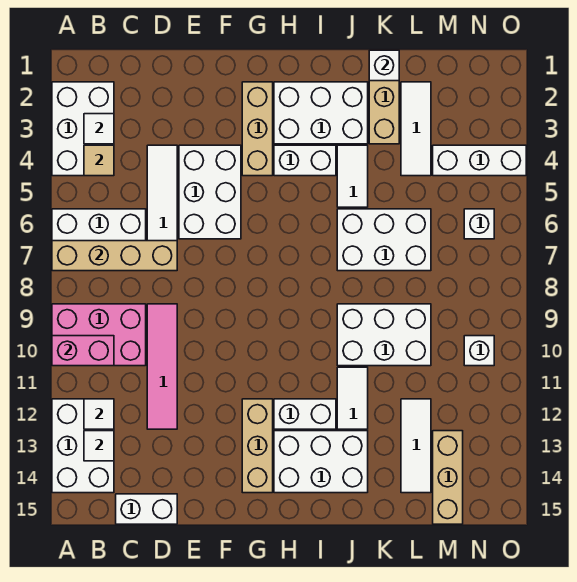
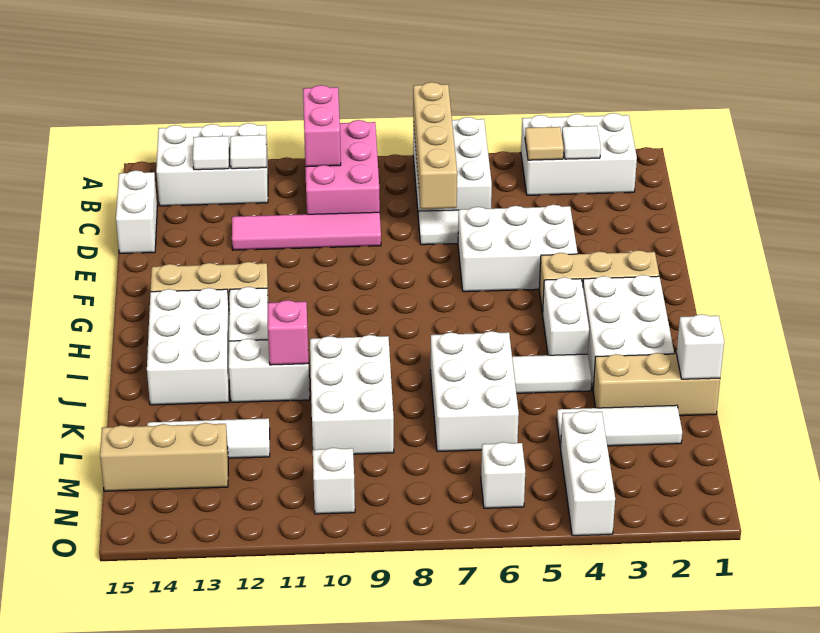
white tile J11:J12 level 1 -> white brick J11:J12 level 1
none -> pink brick J11 level 2

